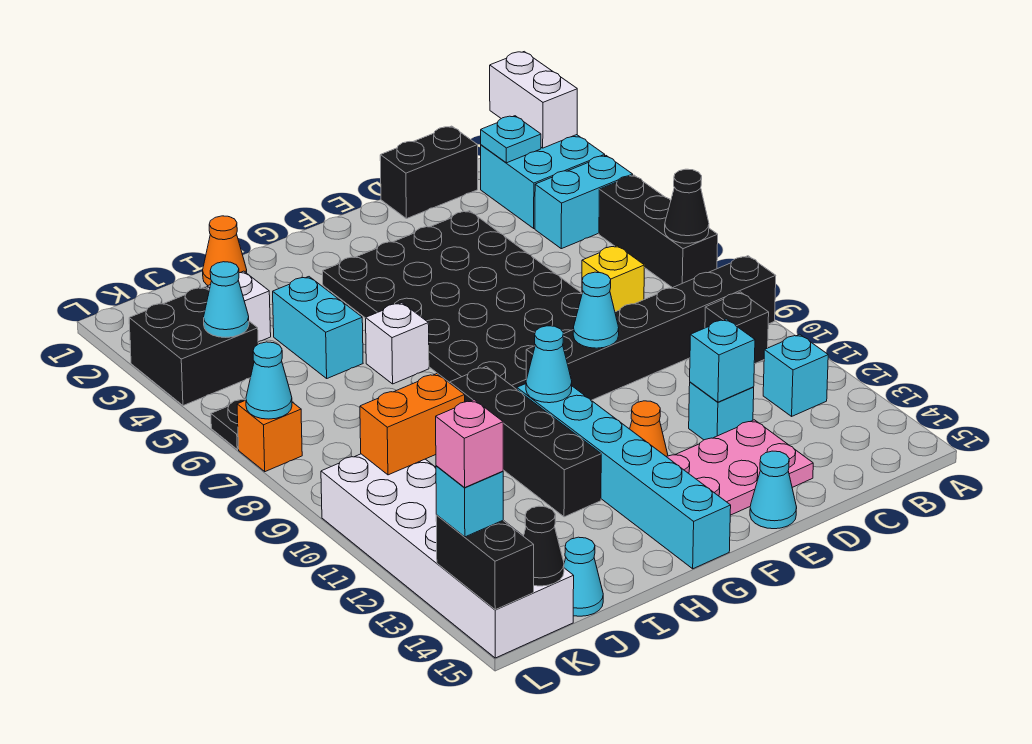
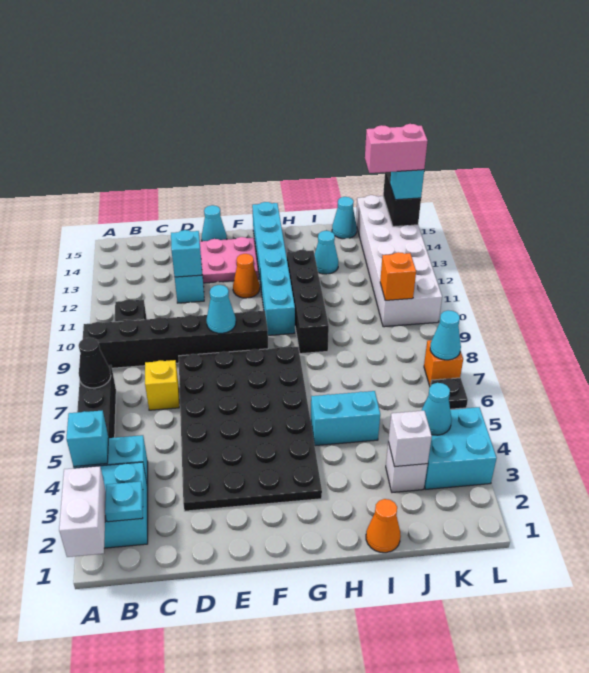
cyan brick B12 level 1 -> cyan brick A4 level 2
black brick C1:D1 level 1 -> none
cyan cone G10 level 2 -> cyan cone I13 level 1
white brick H6 level 1 -> white brick J3 level 2
cyan brick I4:I5 level 1 -> cyan brick H5:I5 level 1
orange brick J10:K10 level 2 -> orange brick K10 level 2
black brick K3:L4 level 1 -> cyan brick K3:L4 level 1
black cone K15 level 2 -> none
pink brick L14 level 4 -> pink brick K14:L14 level 4

